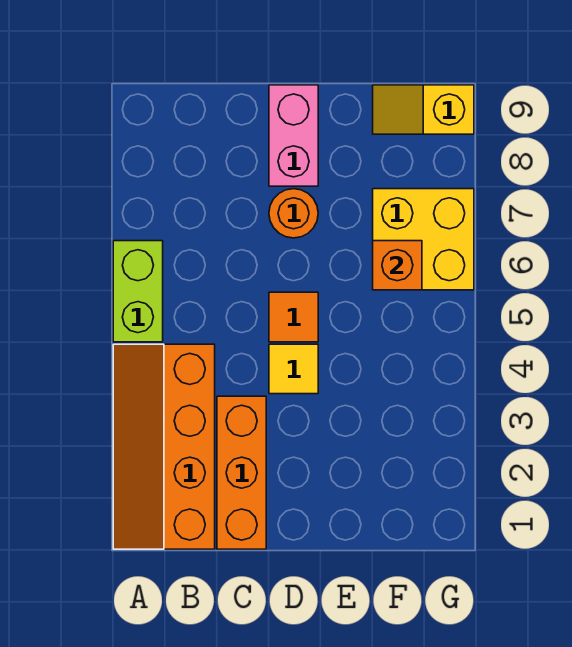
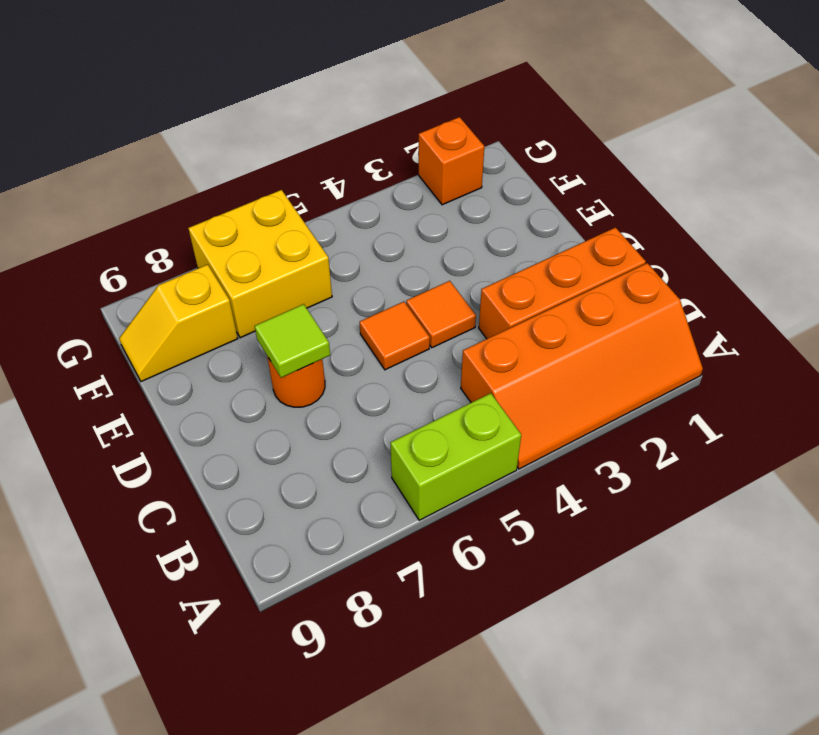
yellow tile D4 level 1 -> orange tile D4 level 1
none -> lime tile D7 level 2
pink brick D8:D9 level 1 -> none
orange brick F6 level 2 -> orange brick G2 level 1
yellow slope F9:G9 level 1 top G -> yellow slope F8:F9 level 1 top 8

